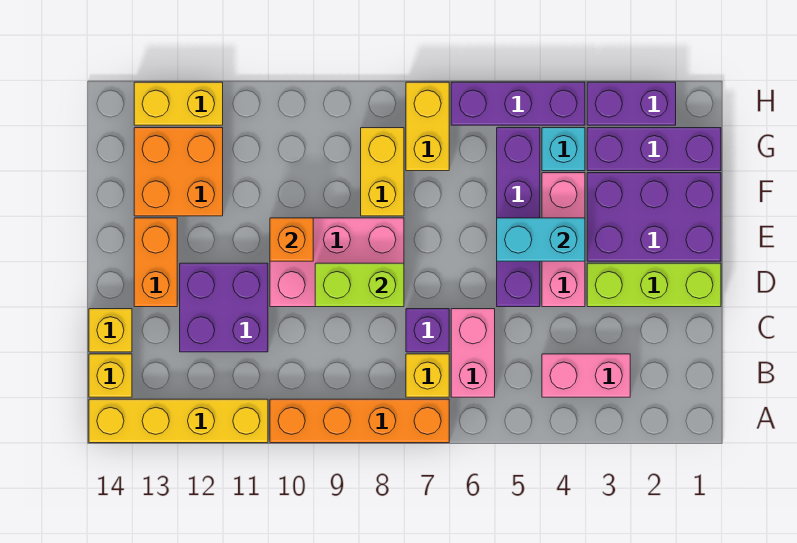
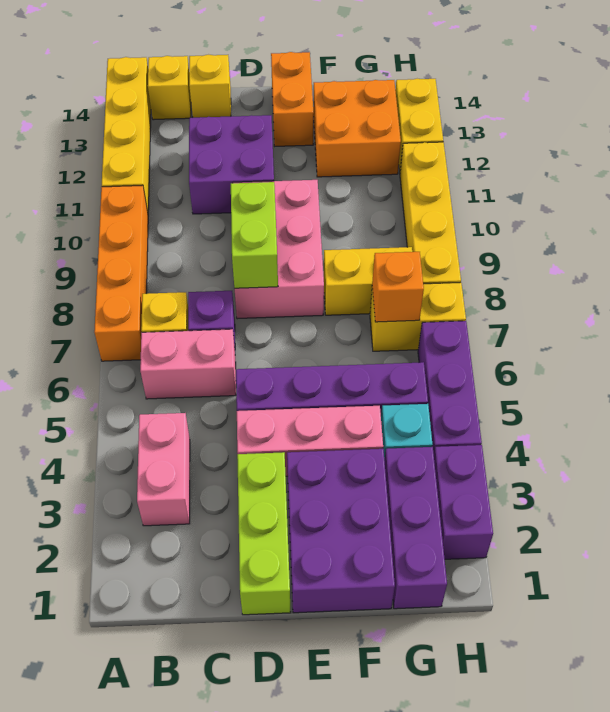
orange brick D13:E13 level 1 -> orange brick E13:E14 level 1
cyan brick E4:E5 level 2 -> none
orange brick E10 level 2 -> orange brick G7 level 2
none -> yellow brick H8:H11 level 1

